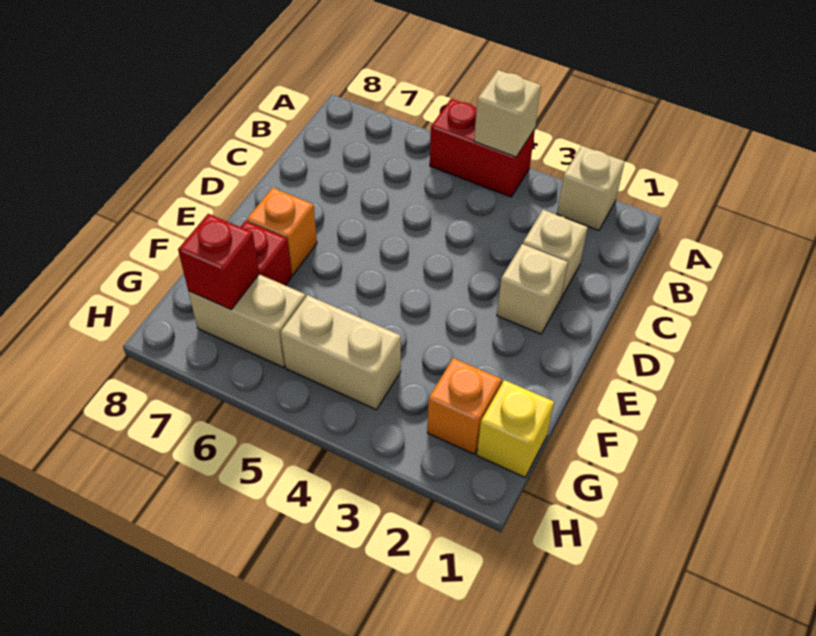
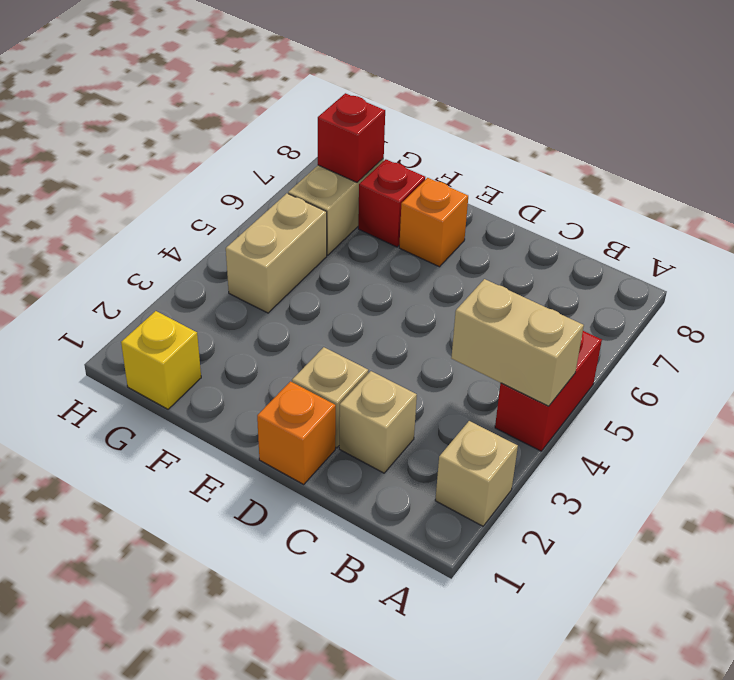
tan brick A4 level 2 -> tan brick A4:B4 level 2
orange brick G2 level 1 -> orange brick D1 level 1

